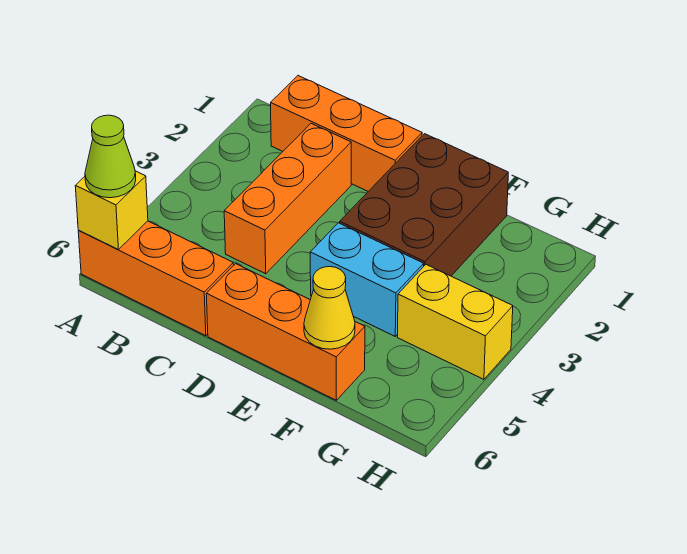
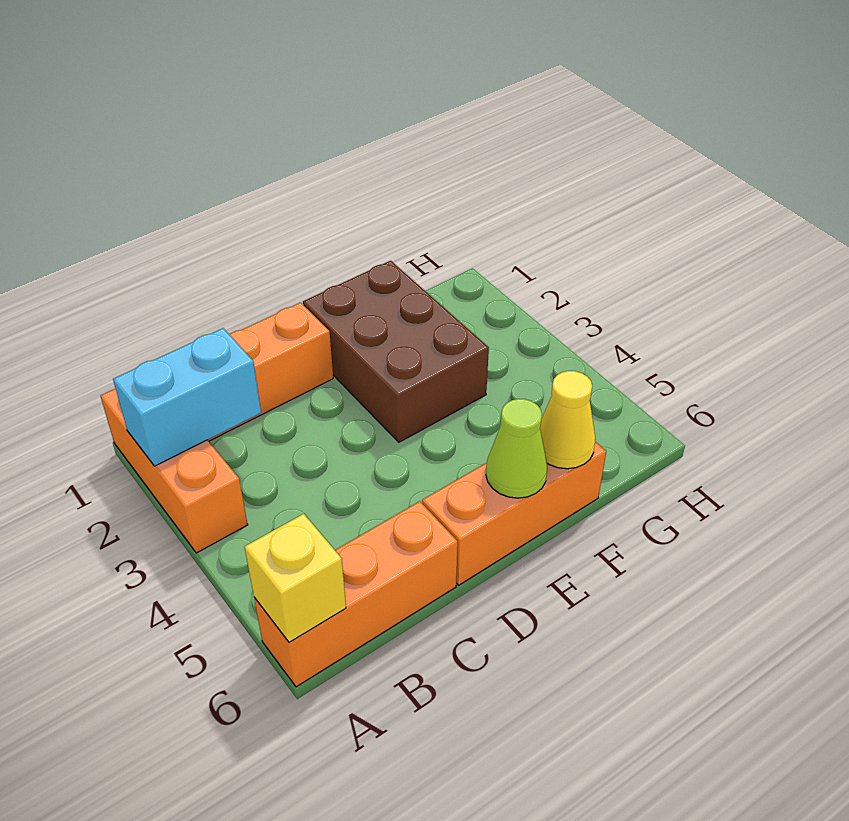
lime cone A6 level 3 -> lime cone E6 level 2
orange brick C2:C4 level 1 -> orange brick A1:A3 level 1
cyan brick E4:F4 level 1 -> cyan brick A2:B2 level 2
yellow brick G4:H4 level 1 -> none

